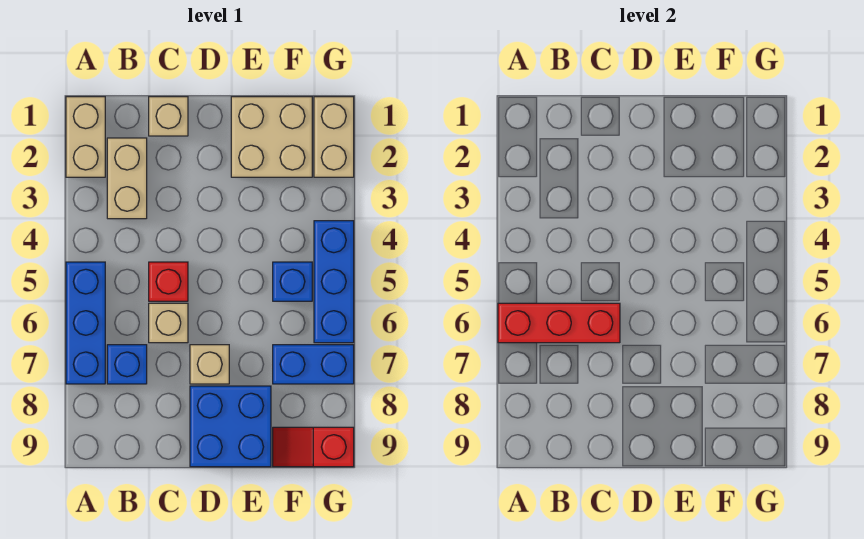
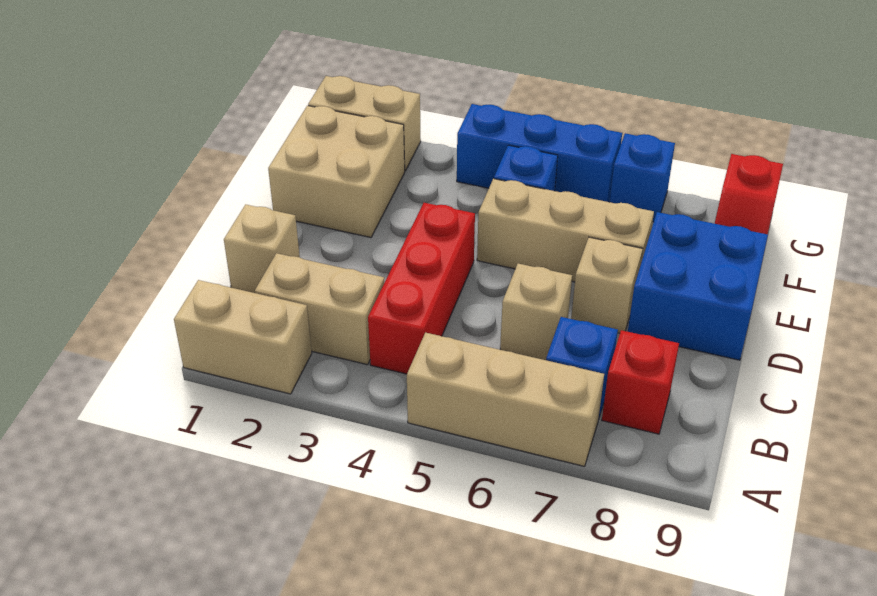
blue brick A5:A7 level 1 -> tan brick A5:A7 level 1
red brick A6:C6 level 2 -> red brick B4:D4 level 1
red brick C5 level 1 -> red brick B8 level 1
none -> tan brick E5:E7 level 1
blue brick F7:G7 level 1 -> blue brick G7 level 1

